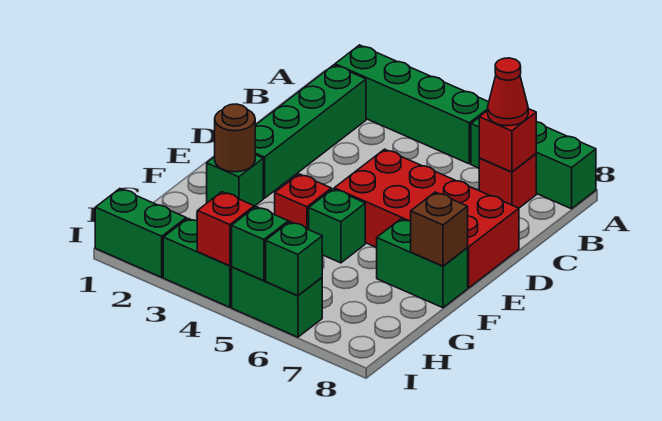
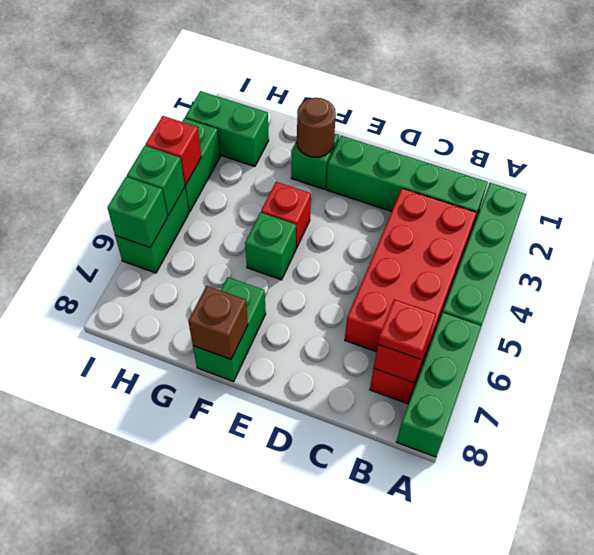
red cone B7 level 3 -> red plate B7 level 3
red brick D5:E8 level 1 -> red brick B3:C6 level 1
green brick I1:I2 level 1 -> green brick H2:I2 level 1

